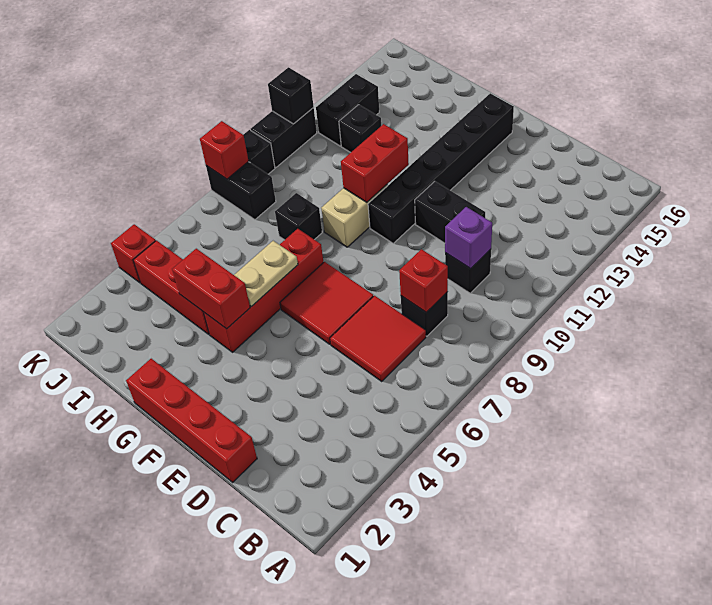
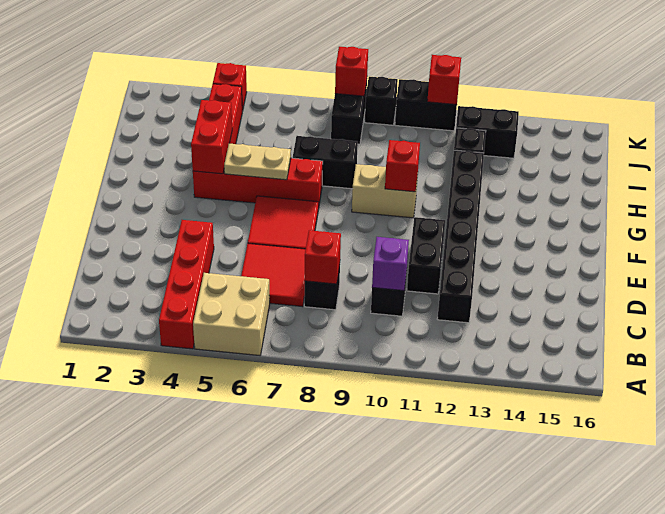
none -> tan brick A5:B6 level 1
red brick D1:G1 level 1 -> red brick A4:D4 level 1
black brick F10:F15 level 1 -> black brick C12:H12 level 1
red brick G10:G11 level 2 -> red brick G10 level 2
black brick H8 level 1 -> black brick H7:H8 level 1
black brick K11 level 2 -> red brick K11 level 2

